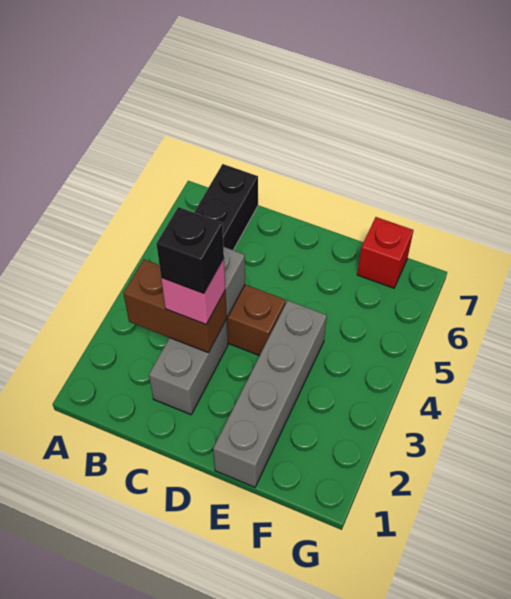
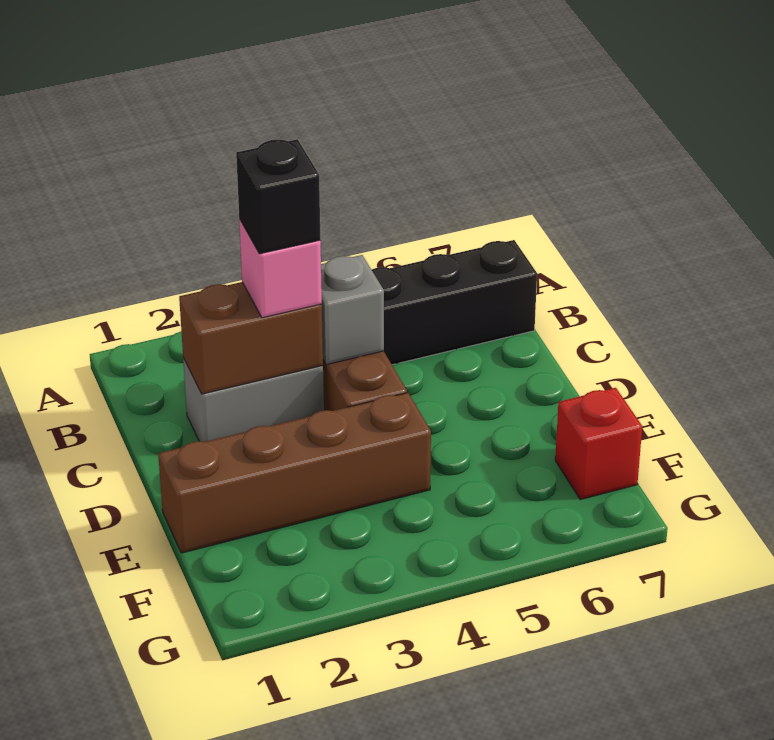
brown brick B3:C3 level 2 -> brown brick C2:C3 level 2
grey brick E1:E4 level 1 -> brown brick E1:E4 level 1

